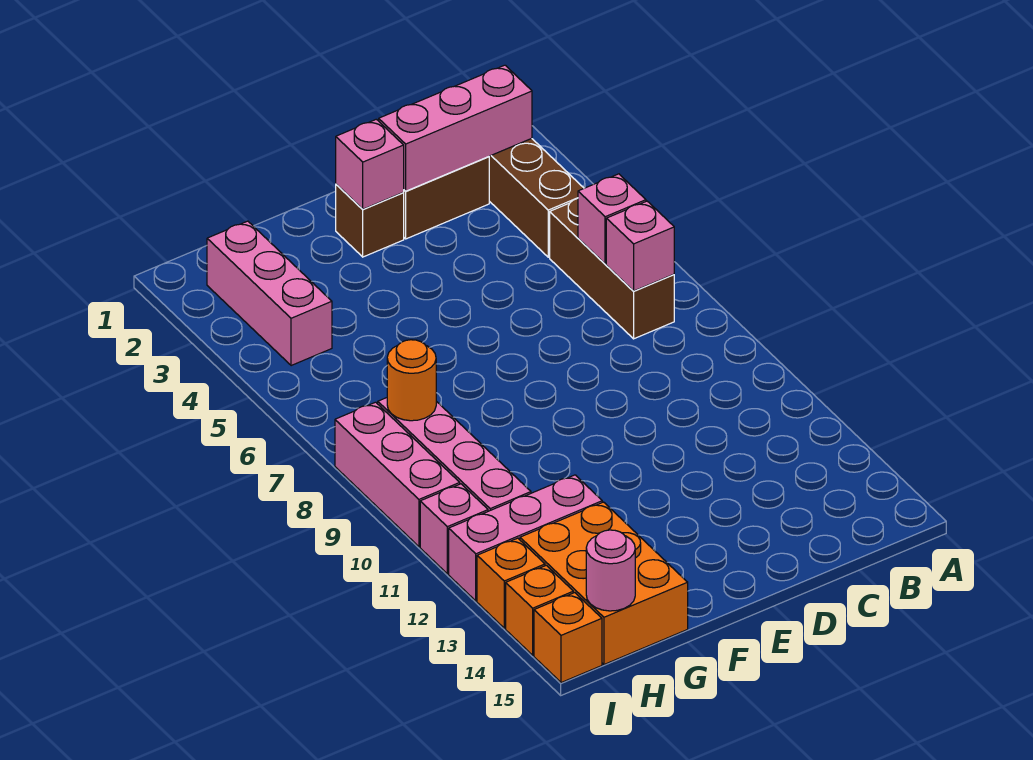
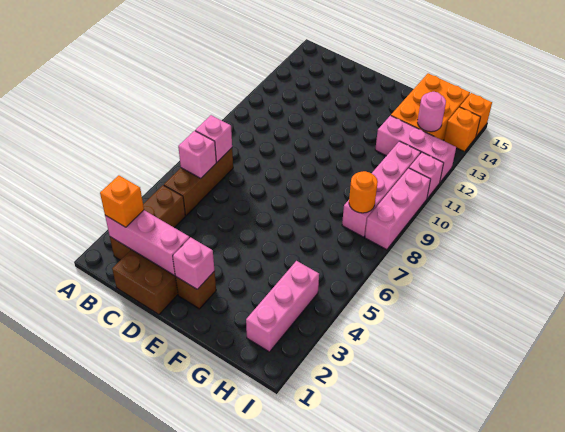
pink round brick H15 level 2 -> pink round brick H13 level 2
orange brick I13 level 1 -> orange brick B2 level 3

